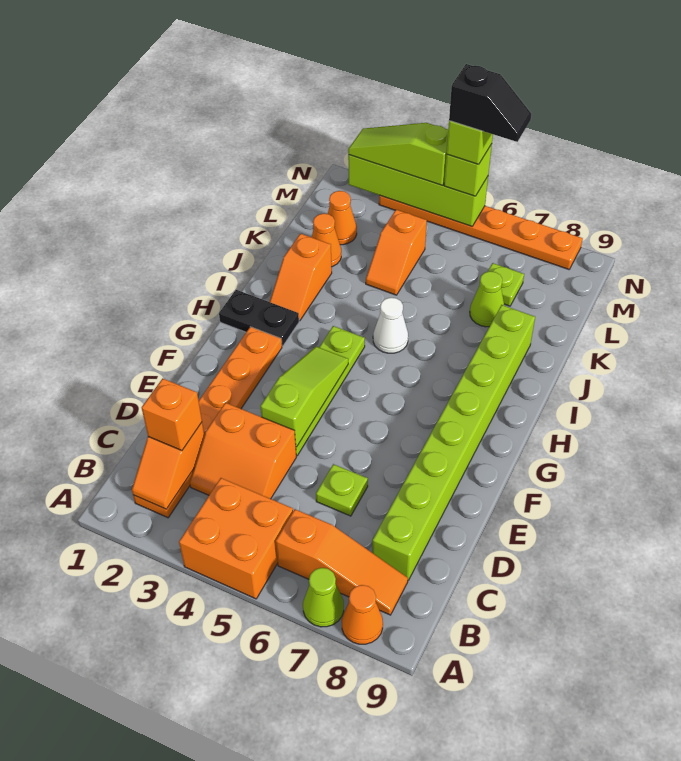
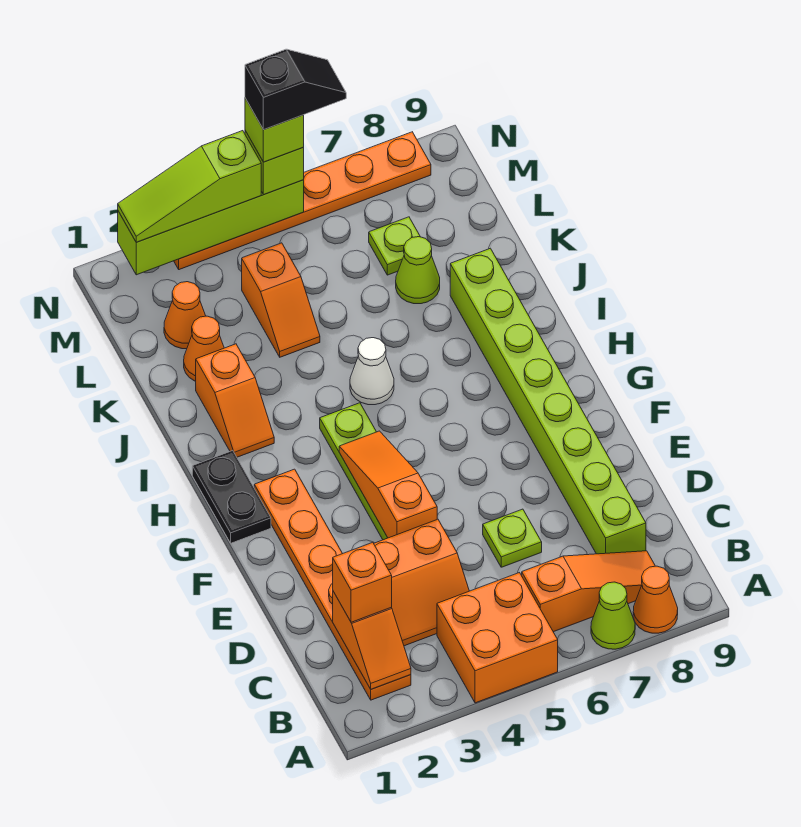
lime slope E4:G4 level 2 top E -> orange slope E4:G4 level 2 top E
black plate H1:H2 level 1 -> black plate G1:H1 level 1

